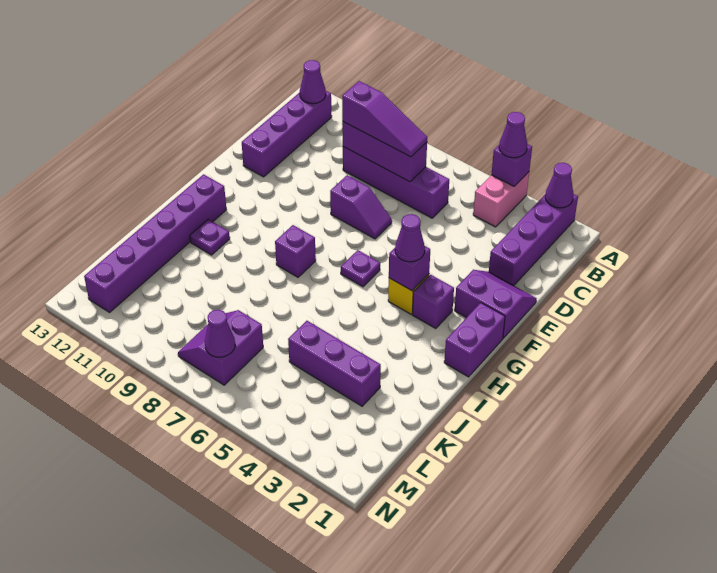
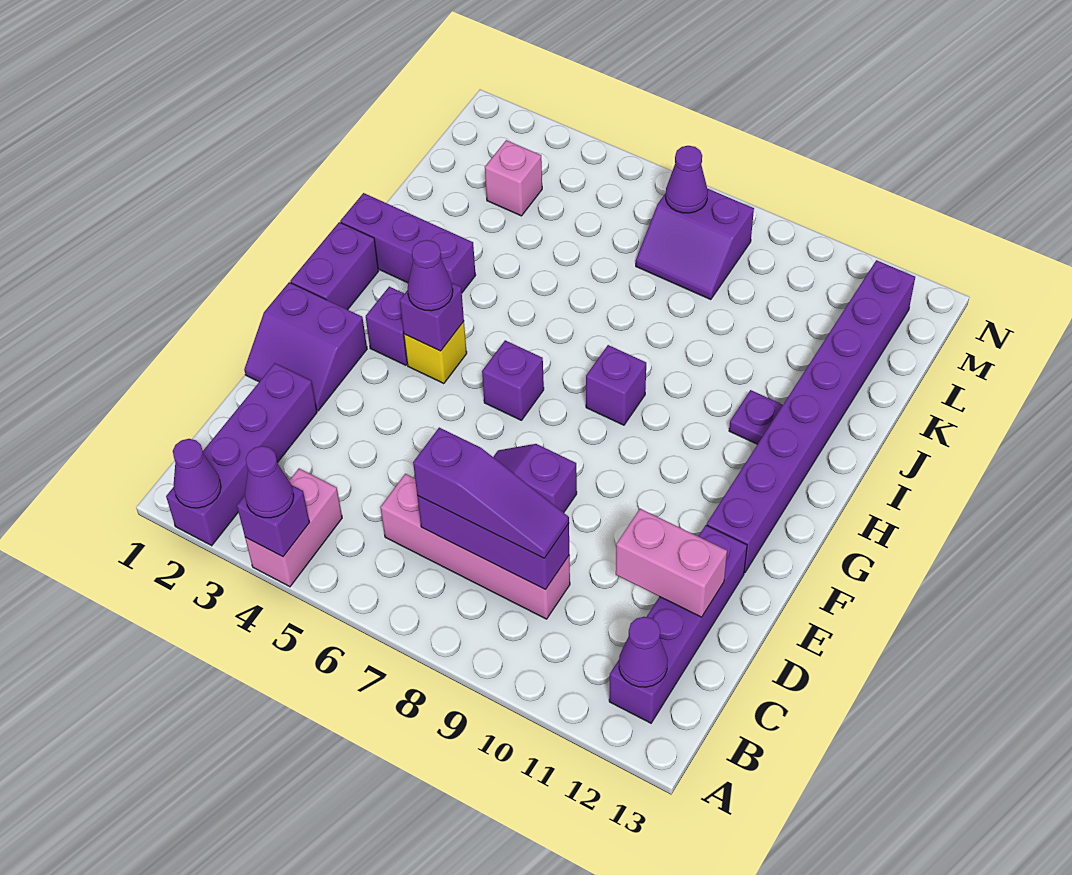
purple brick C6:C9 level 1 -> pink brick C6:C9 level 1
purple slope C7:C9 level 3 top 9 -> purple slope C7:C9 level 3 top 7
none -> pink brick D11:D12 level 2
purple plate G6 level 1 -> purple brick G6 level 1
purple brick H12:M12 level 1 -> purple brick F12:M12 level 1
purple brick K3:K5 level 1 -> purple brick I1:I3 level 1
none -> pink brick L3 level 1
purple slope L7:M8 level 1 top 7 -> purple slope L7:M8 level 1 top M

